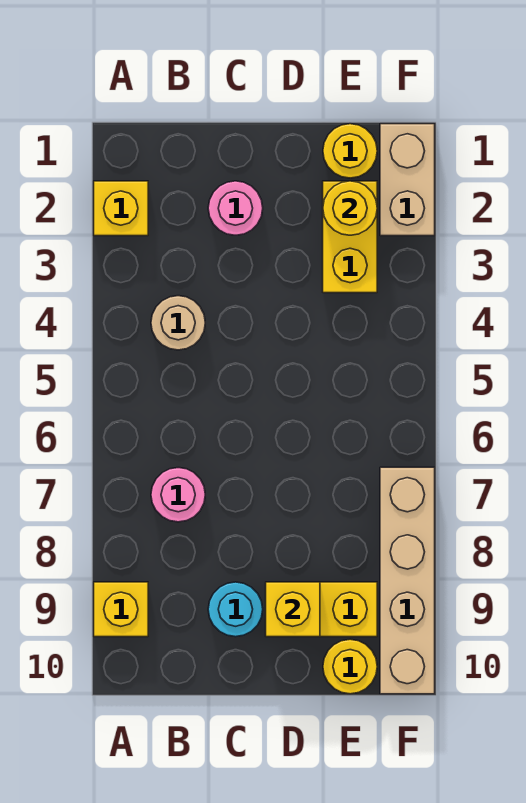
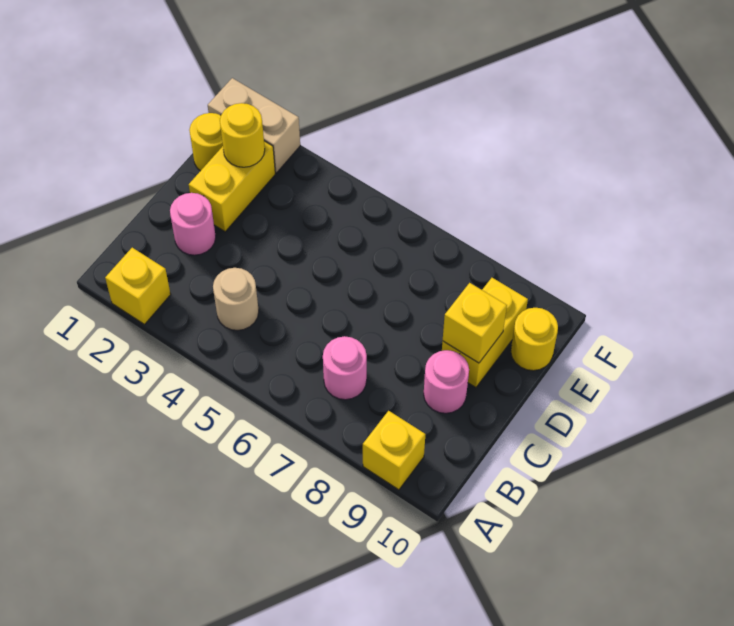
cyan round brick C9 level 1 -> pink round brick C9 level 1
yellow brick E2:E3 level 1 -> yellow brick D2:E2 level 1
tan brick F7:F10 level 1 -> none

